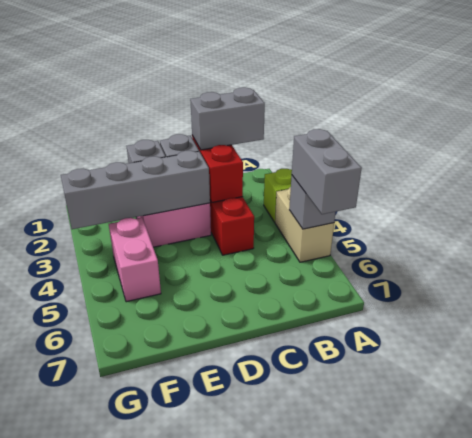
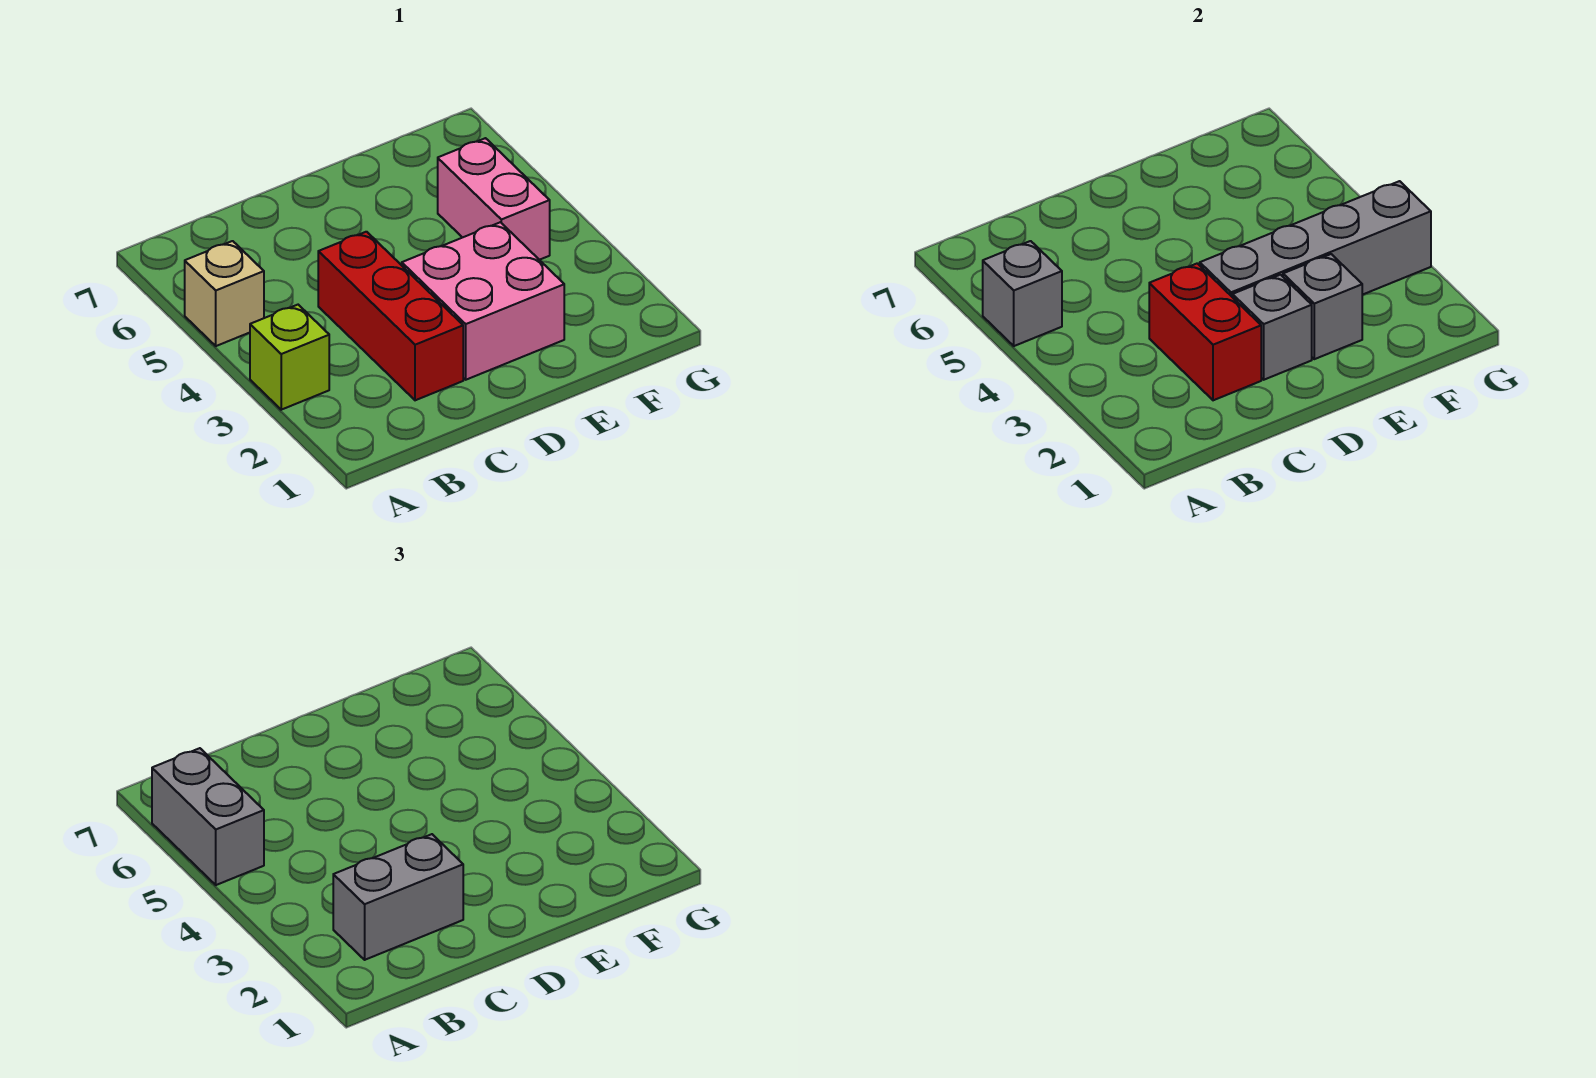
tan brick A4:A5 level 1 -> tan brick A5 level 1

